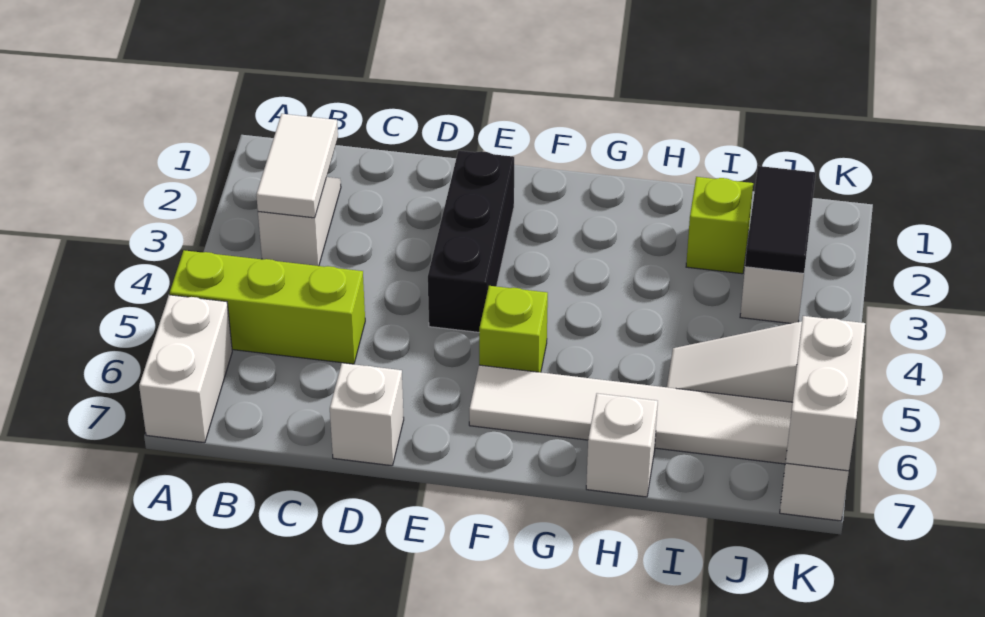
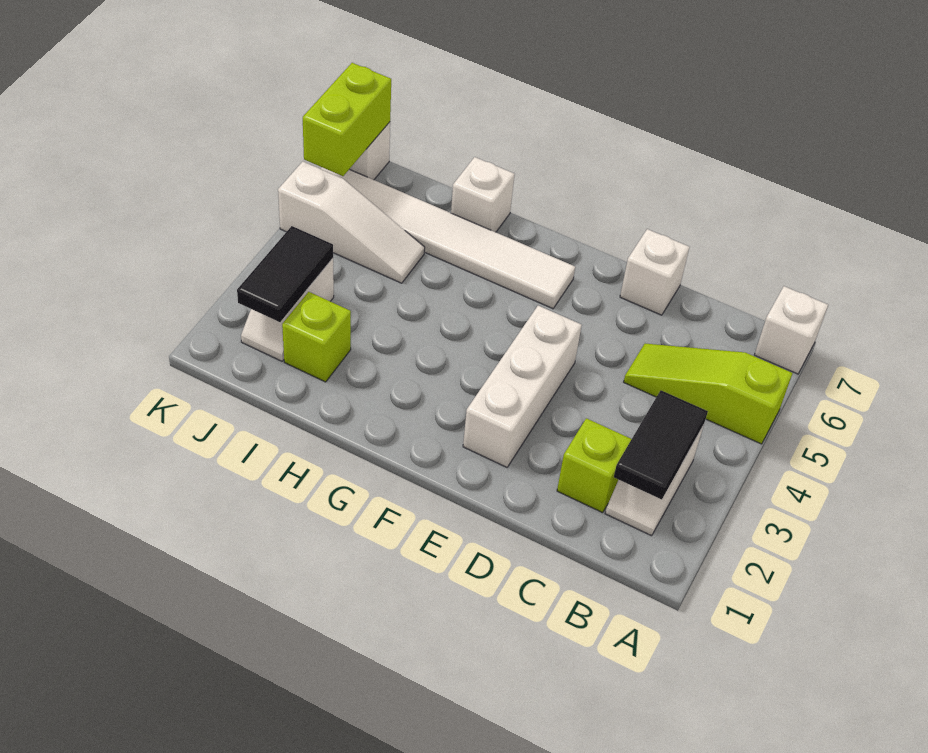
lime brick A5:C5 level 1 -> lime slope A5:C5 level 1 top A
white brick A6:A7 level 1 -> white brick A7 level 1
white tile B2:B3 level 2 -> black tile B2:B3 level 2
black brick E2:E4 level 1 -> white brick E2:E4 level 1
lime brick F5 level 1 -> lime brick C2 level 1
white brick K6:K7 level 2 -> lime brick K6:K7 level 2

